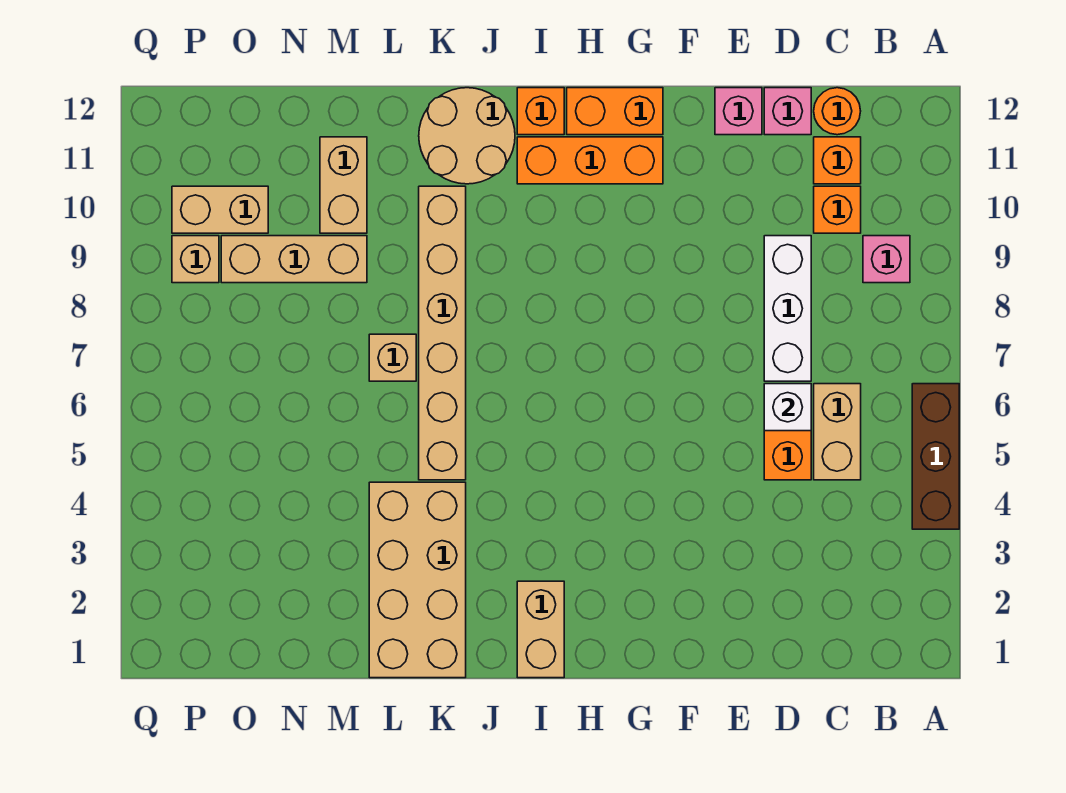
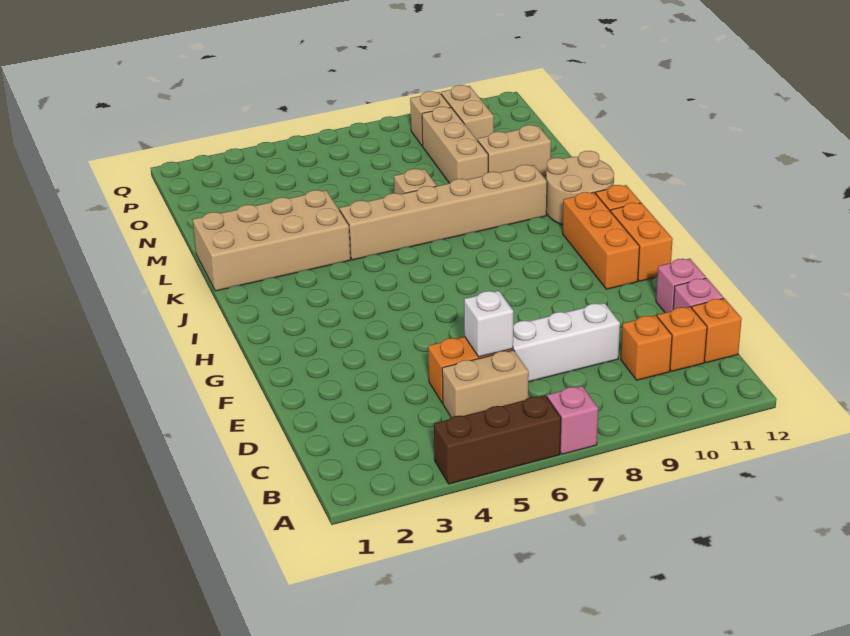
pink brick B9 level 1 -> pink brick A7 level 1
orange round brick C12 level 1 -> orange brick C12 level 1
tan brick I1:I2 level 1 -> none

